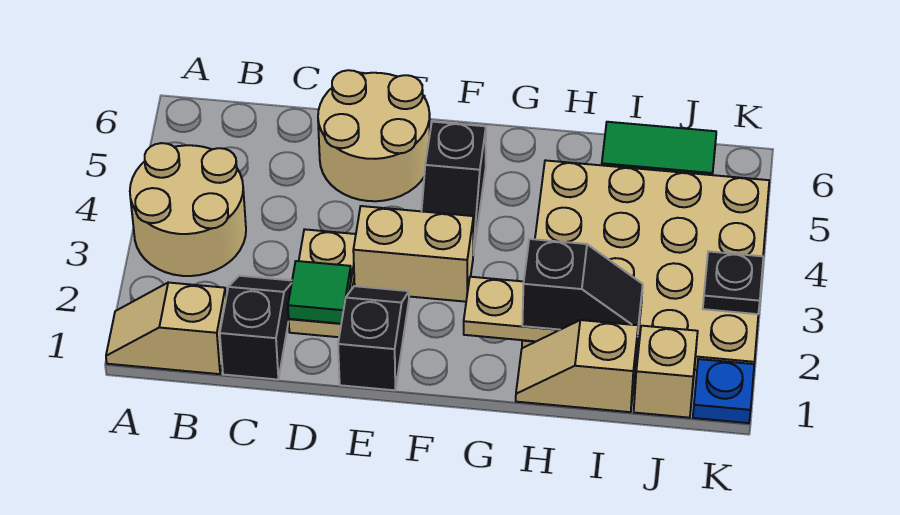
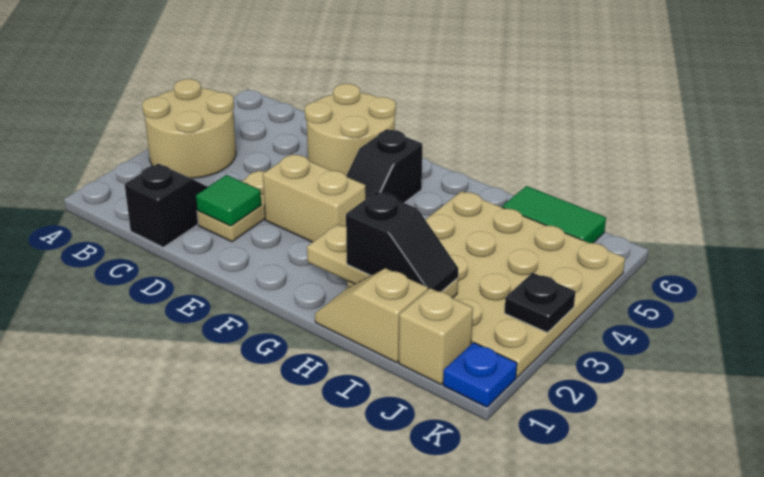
tan slope A1:B1 level 1 top B -> none
black slope E1:E2 level 1 top 1 -> none

